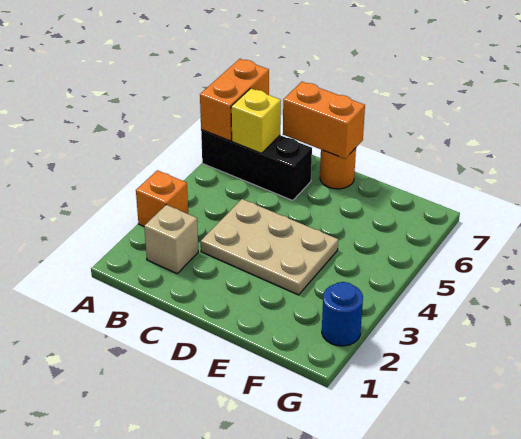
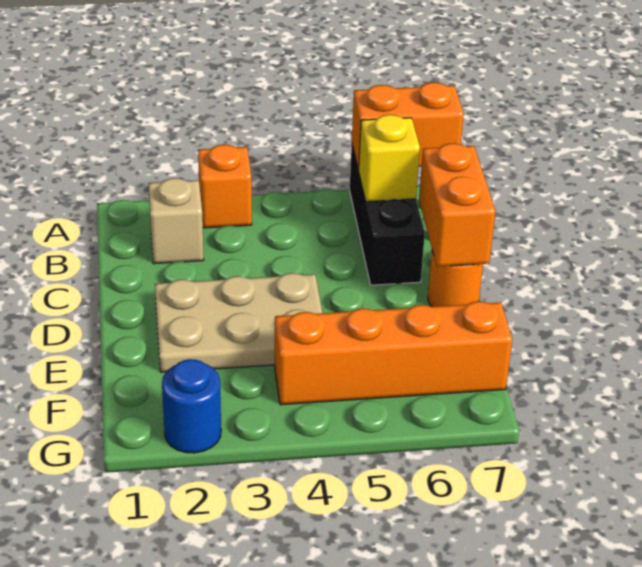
tan plate C3:E4 level 1 -> tan plate D2:E4 level 1
none -> orange brick F4:F7 level 1

